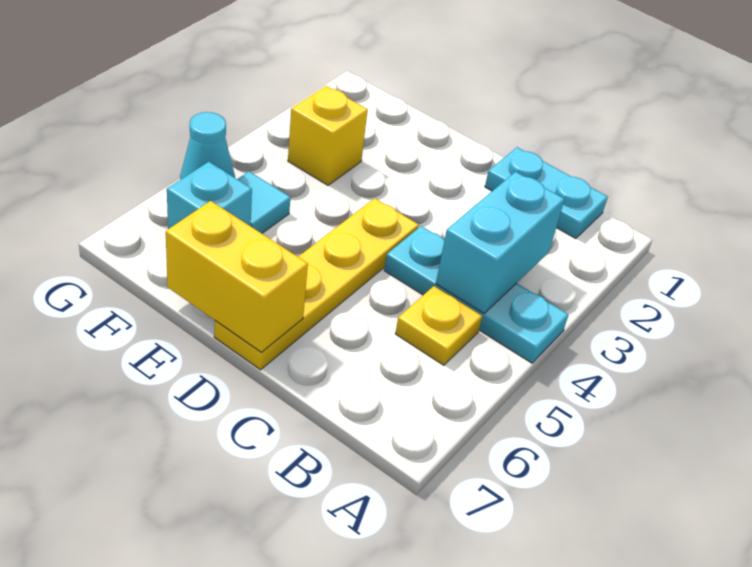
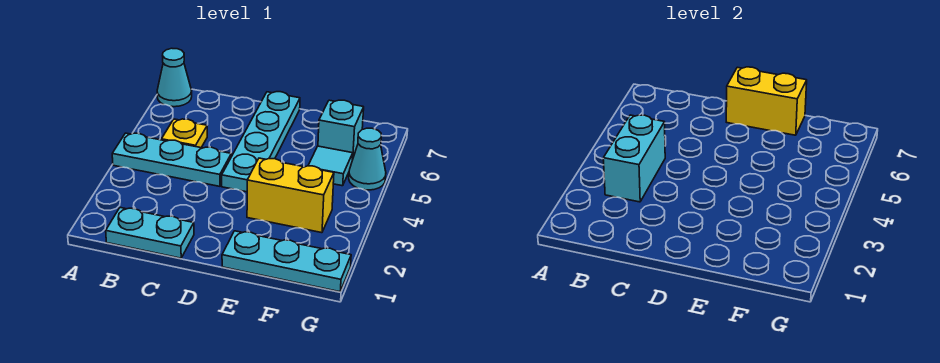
none -> cyan cone A7 level 1
yellow plate D4:D7 level 1 -> cyan plate D4:D7 level 1
none -> cyan plate E1:G1 level 1
yellow brick F3 level 1 -> yellow brick E3:F3 level 1

